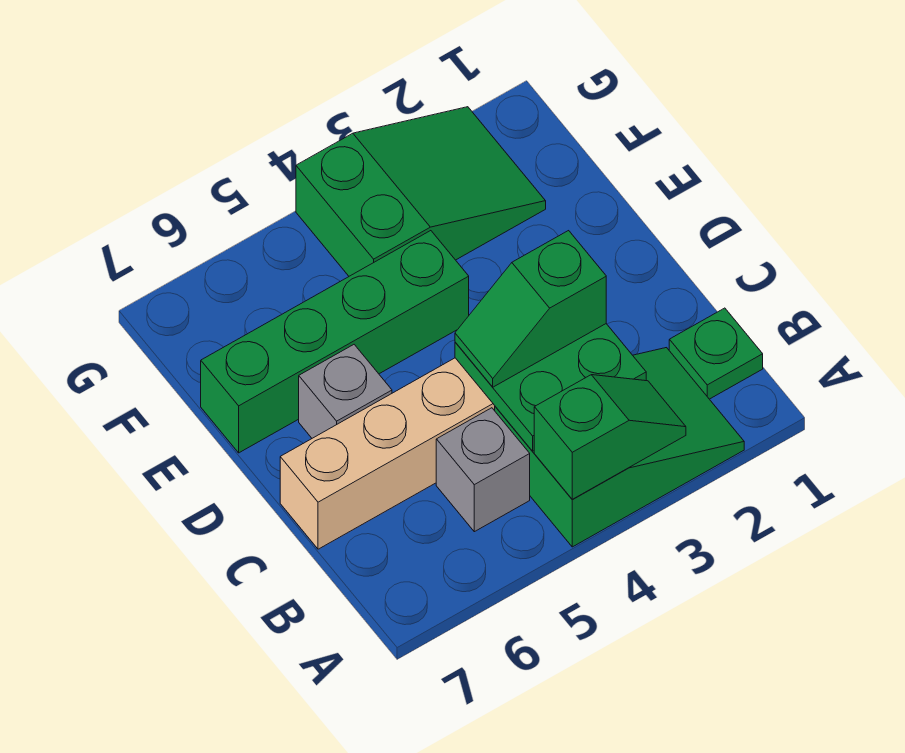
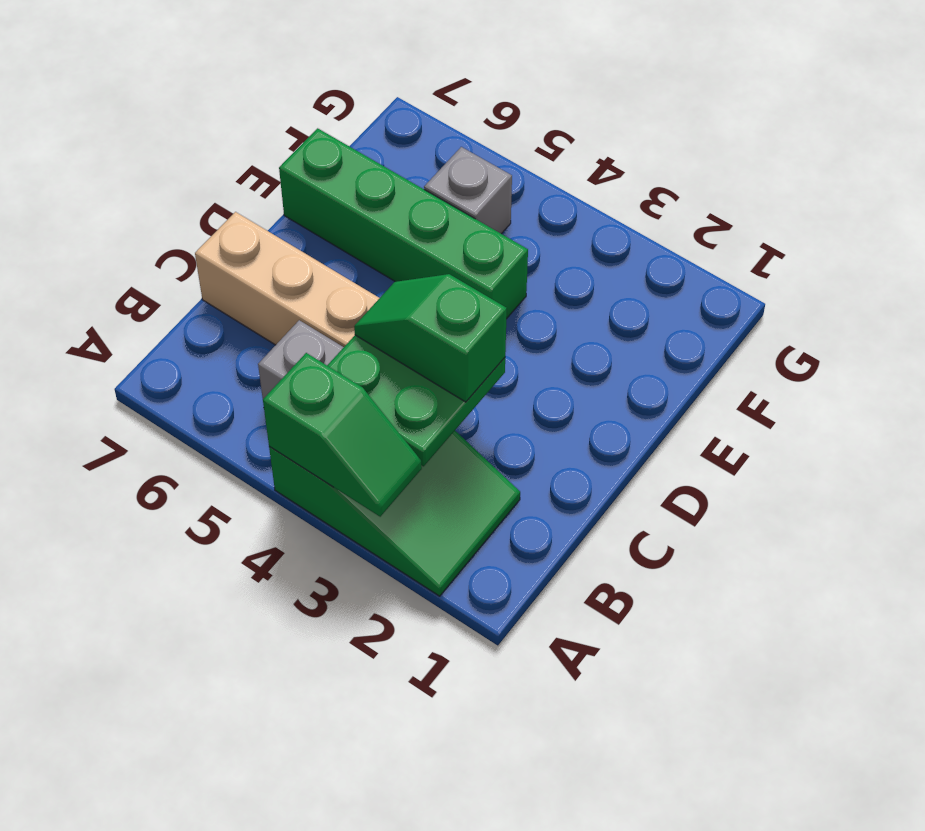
green plate B1 level 1 -> none
grey brick D6 level 1 -> grey brick F5 level 1
green slope F2:G4 level 1 top 4 -> none

